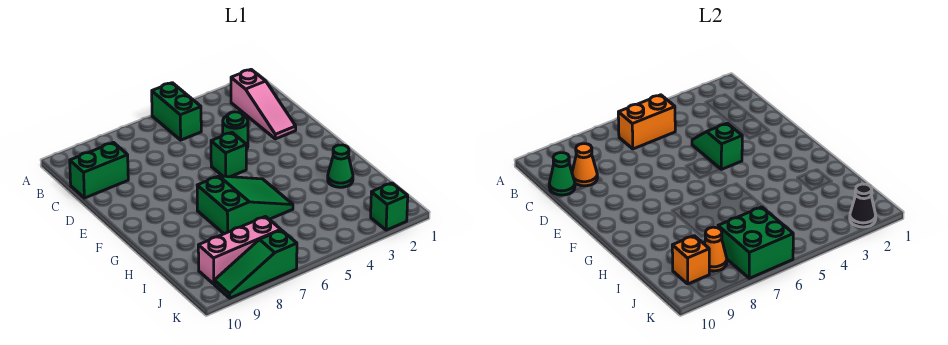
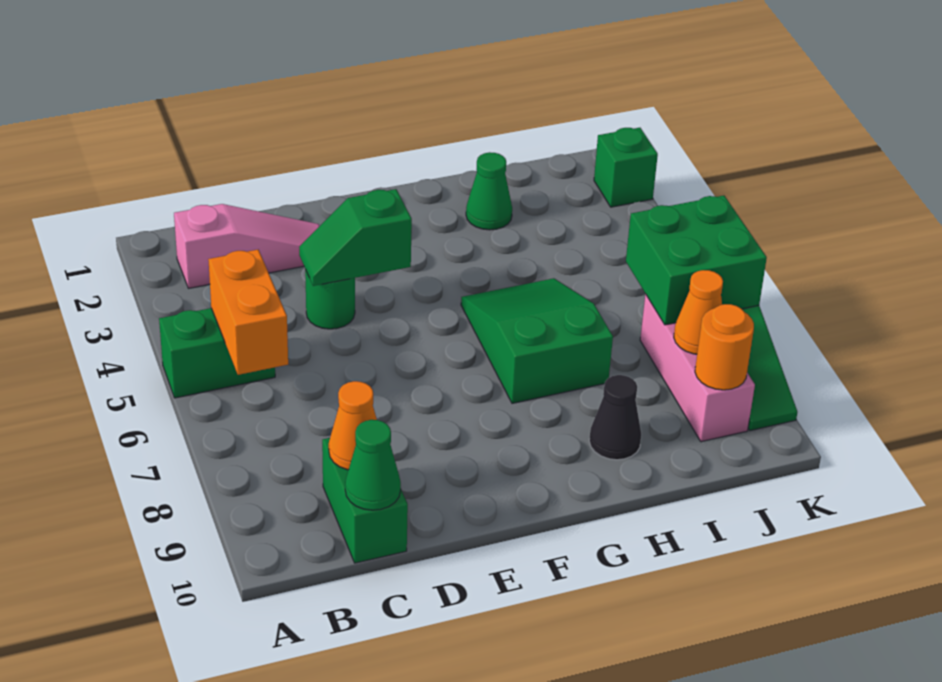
green brick E5 level 1 -> none
orange brick J9 level 2 -> orange round brick J9 level 2
black cone K2 level 2 -> black cone H9 level 1

